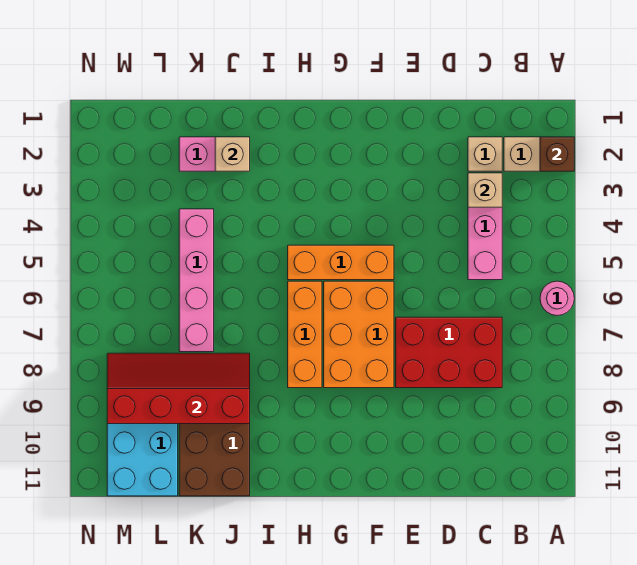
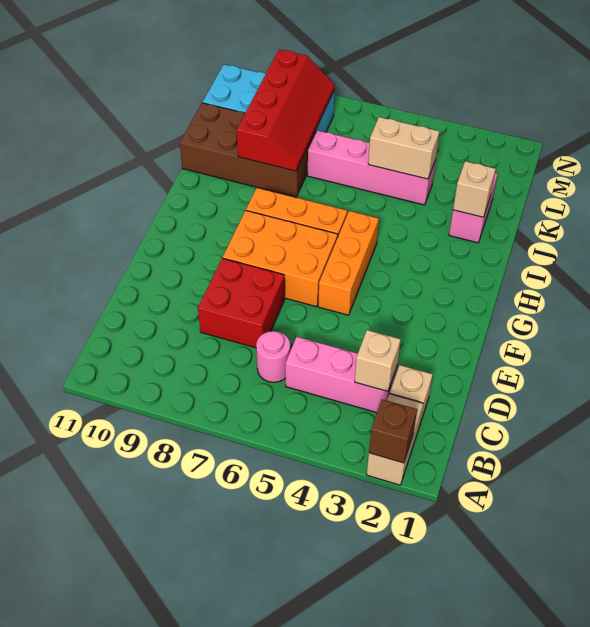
pink round brick A6 level 1 -> pink round brick C6 level 1
red brick C7:E8 level 1 -> red brick D7:E8 level 1
none -> tan brick K4:K5 level 2

